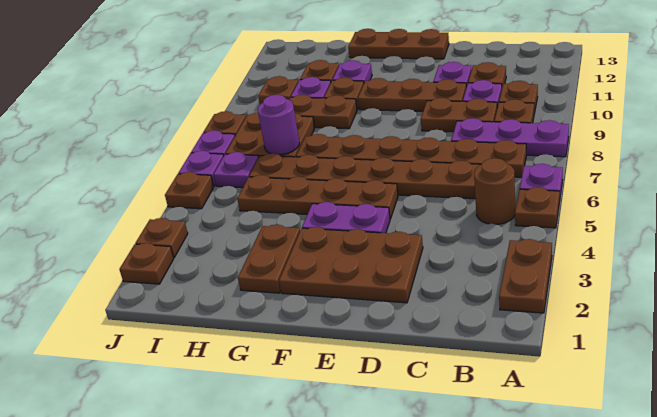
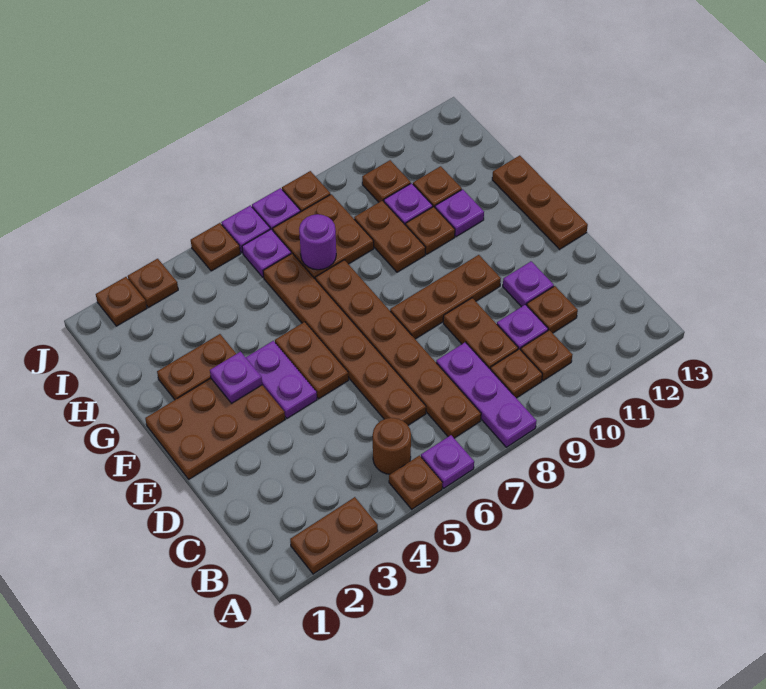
brown plate D2:F3 level 1 -> brown plate E1:F3 level 1
brown plate D10:F10 level 1 -> brown plate E8:E10 level 1
brown plate E5:H5 level 1 -> brown plate E5:F5 level 1
none -> purple plate F3 level 2

